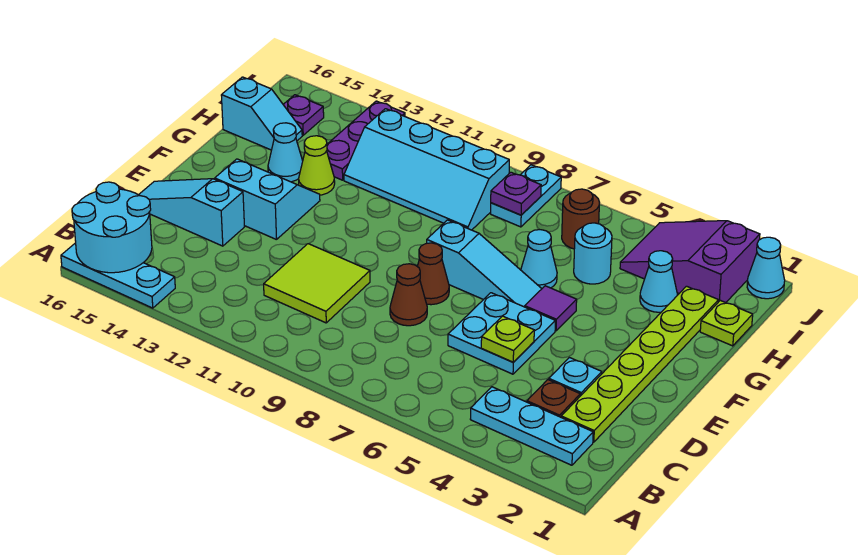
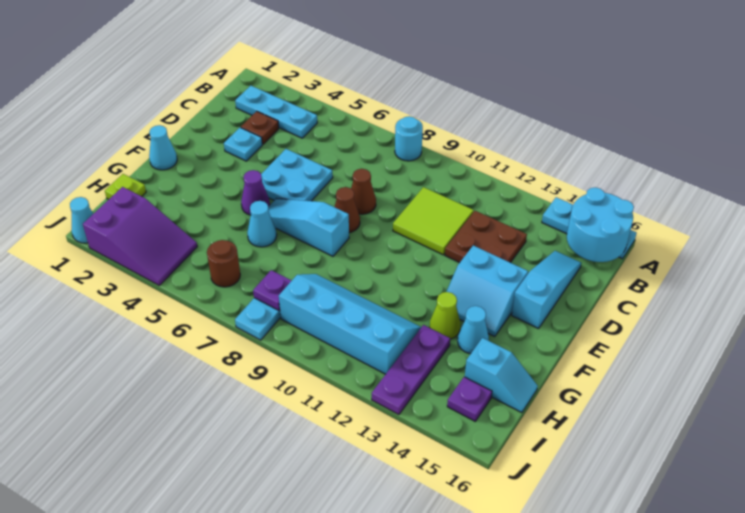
lime plate C2:H2 level 1 -> none
none -> brown plate C12:D13 level 1
lime plate D5 level 2 -> none
cyan slope D14:D16 level 1 top 14 -> cyan slope C15:E15 level 1 top E
purple tile F5 level 1 -> purple cone F5 level 1
cyan cone H3 level 1 -> cyan cone F1 level 1
cyan round brick H5 level 1 -> cyan round brick A8 level 1
cyan slope H15:H16 level 1 top 16 -> cyan slope H15:H16 level 1 top 15

